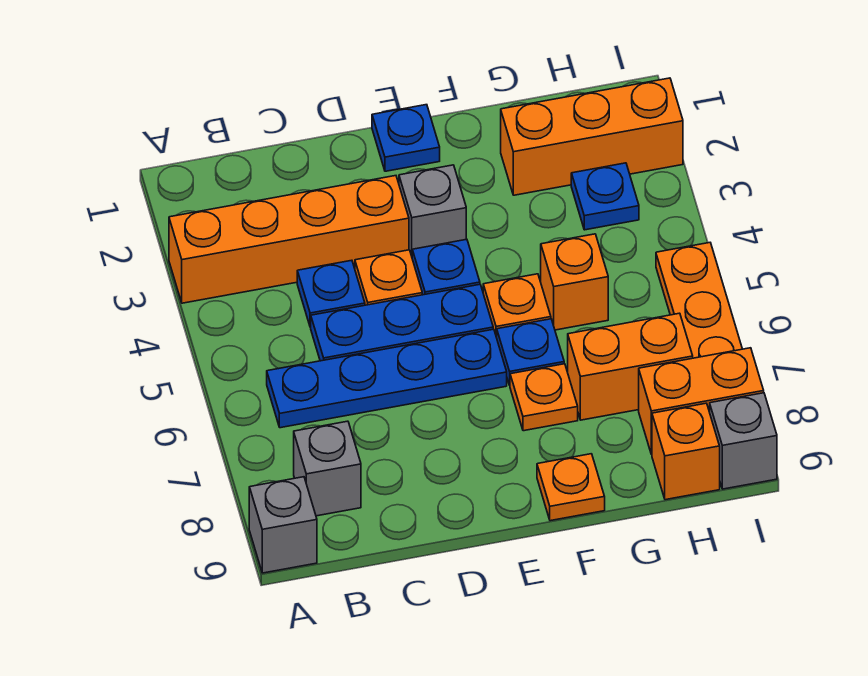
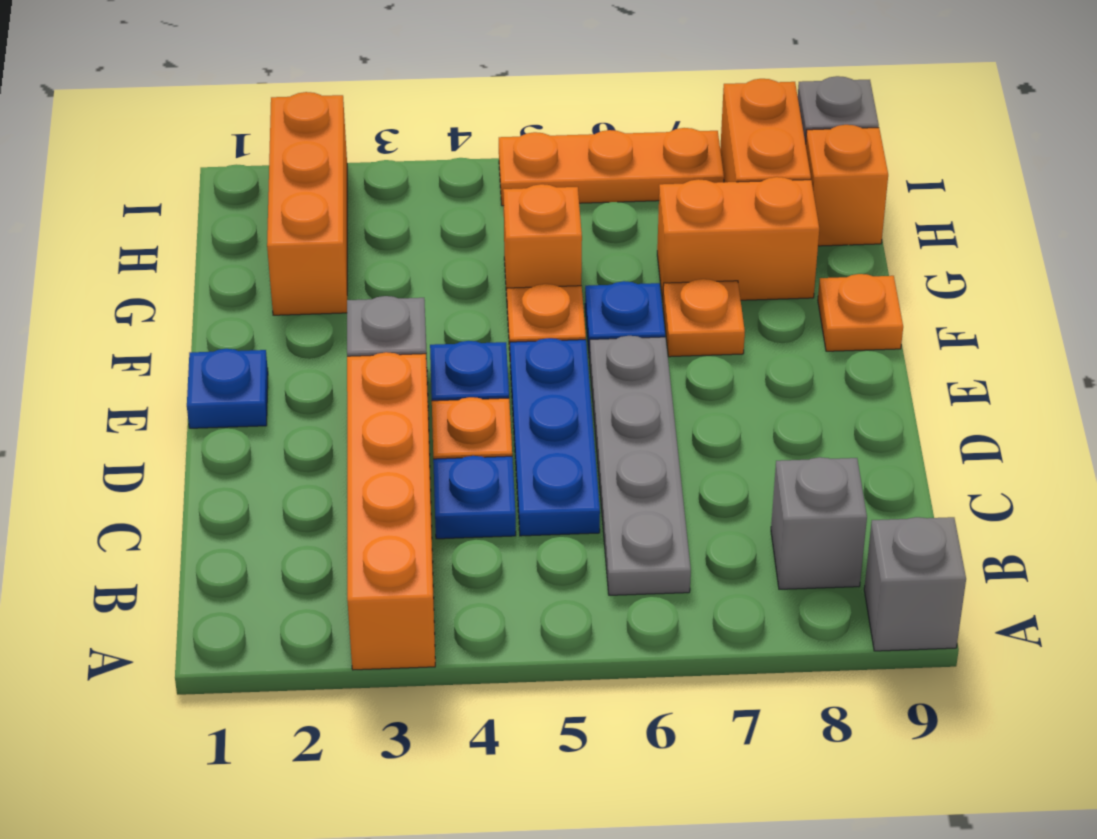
blue plate B6:E6 level 1 -> grey plate B6:E6 level 1
orange brick G7:H7 level 1 -> orange brick G7:G8 level 1
blue plate H3 level 1 -> none

